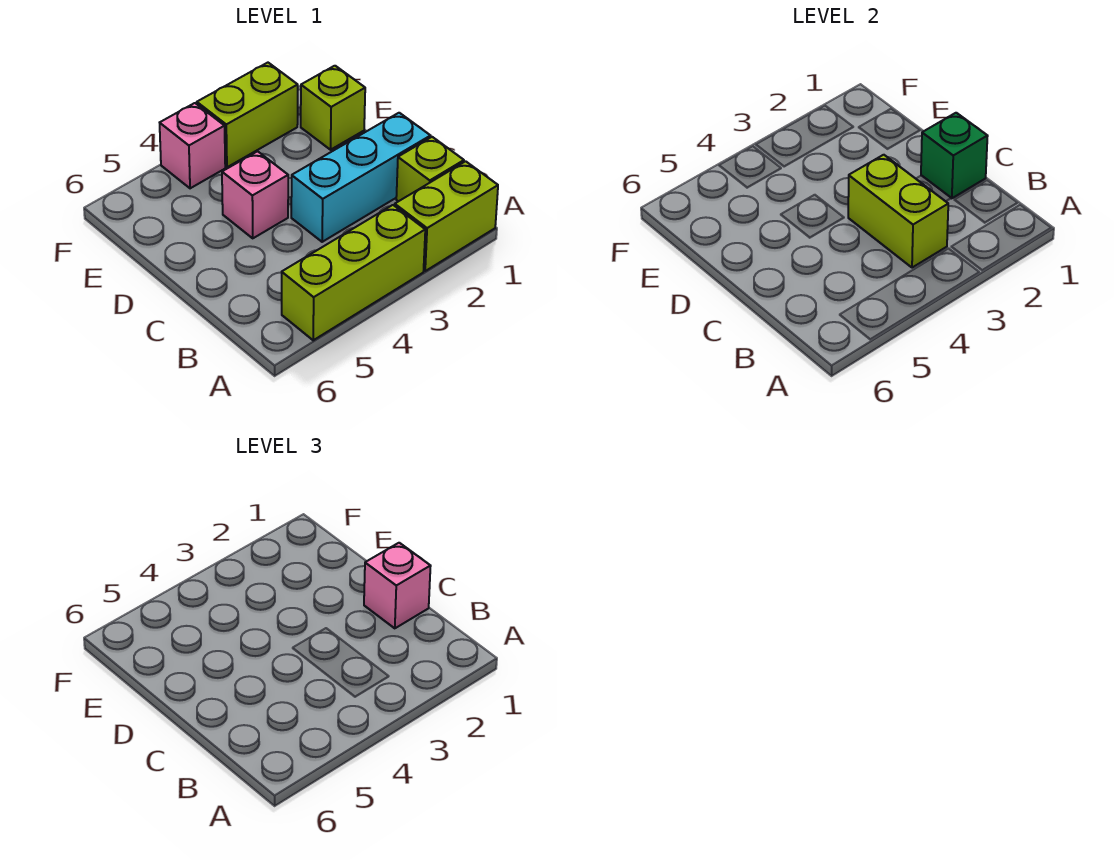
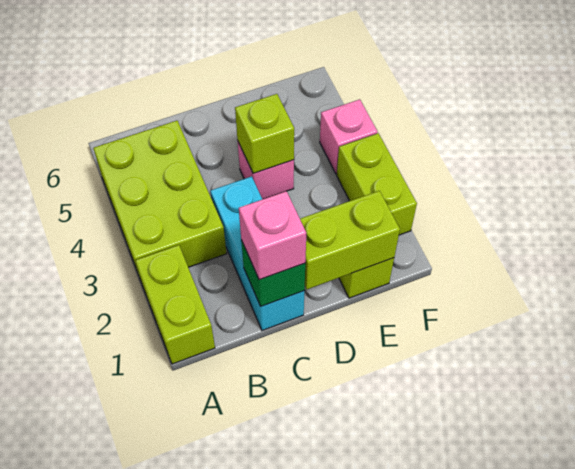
lime brick A3:A5 level 1 -> lime brick A3:B5 level 1
lime brick B1 level 1 -> lime brick D4 level 2
lime brick B3:C3 level 2 -> lime brick D1:E1 level 2

